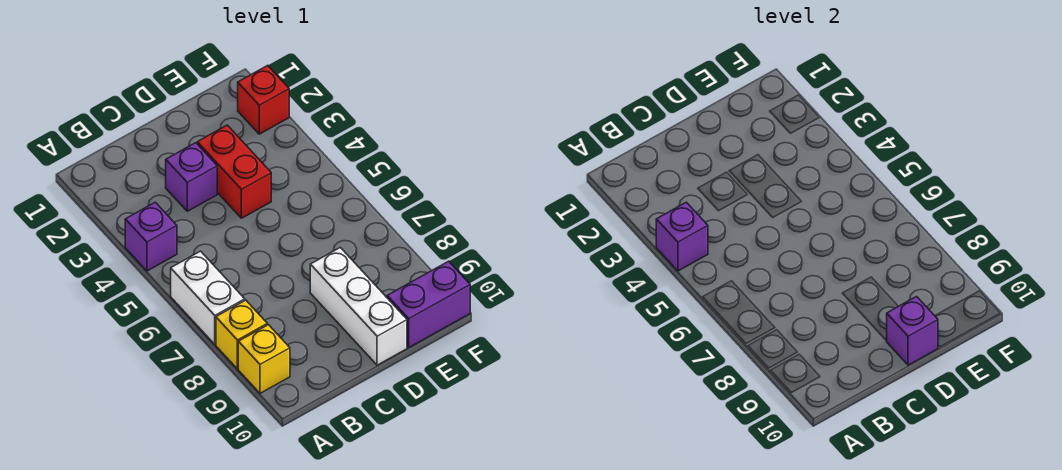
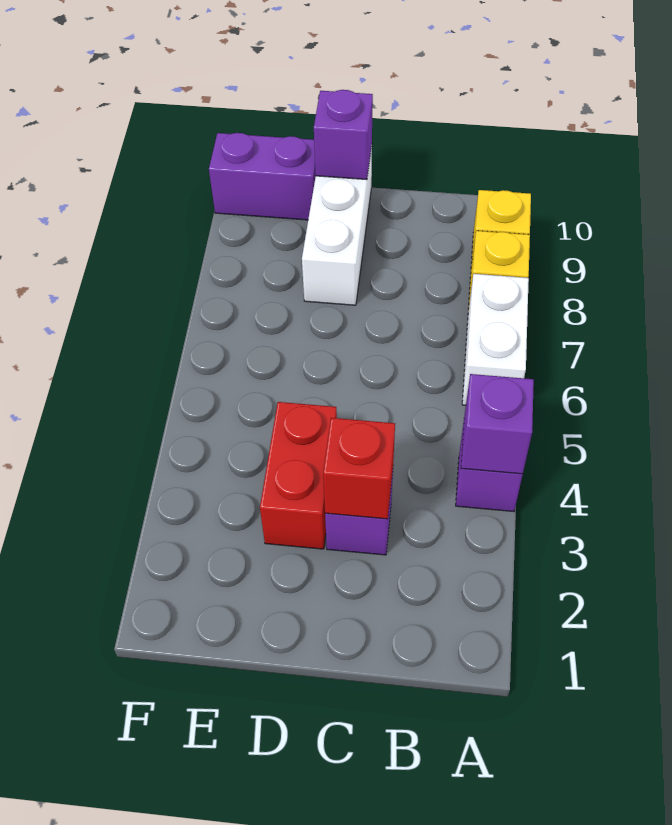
red brick F2 level 1 -> red brick C3 level 2

